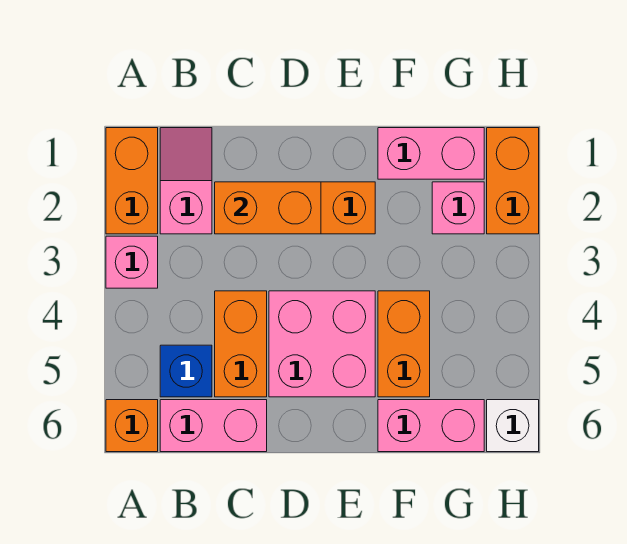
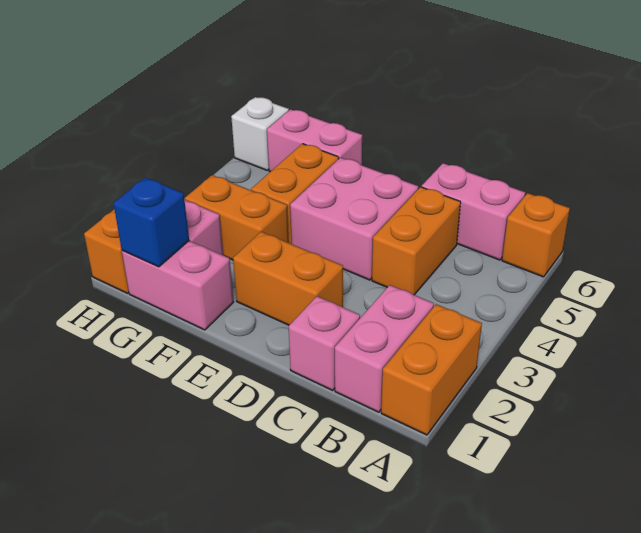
pink brick A3 level 1 -> pink brick C1 level 1
pink slope B1:B2 level 1 top 2 -> pink brick B1:B2 level 1
blue brick B5 level 1 -> blue brick G1 level 2
orange brick C2:D2 level 2 -> orange brick F3:G3 level 1

